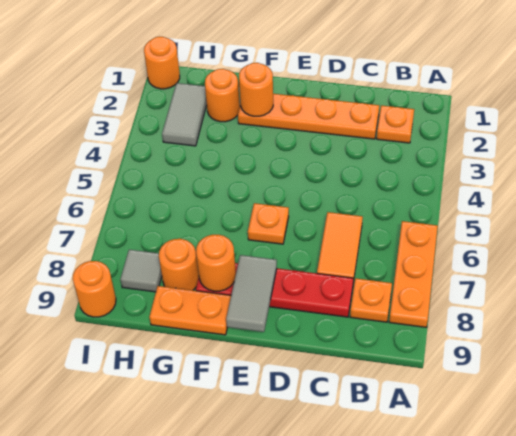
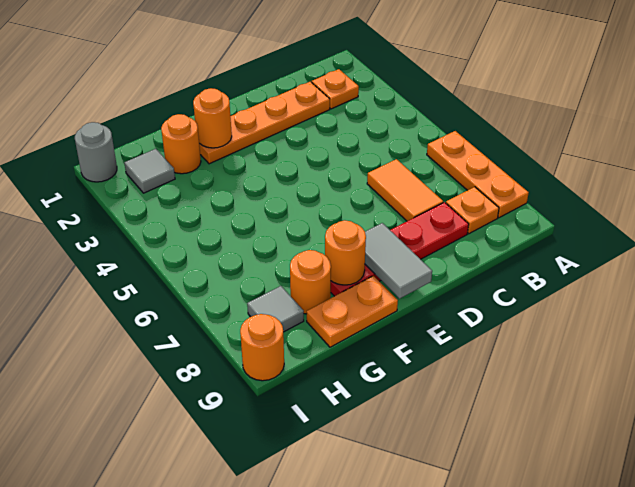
orange plate E6 level 1 -> none
grey tile H2:H3 level 1 -> grey tile H2 level 1
orange round brick I1 level 1 -> grey round brick I1 level 1

